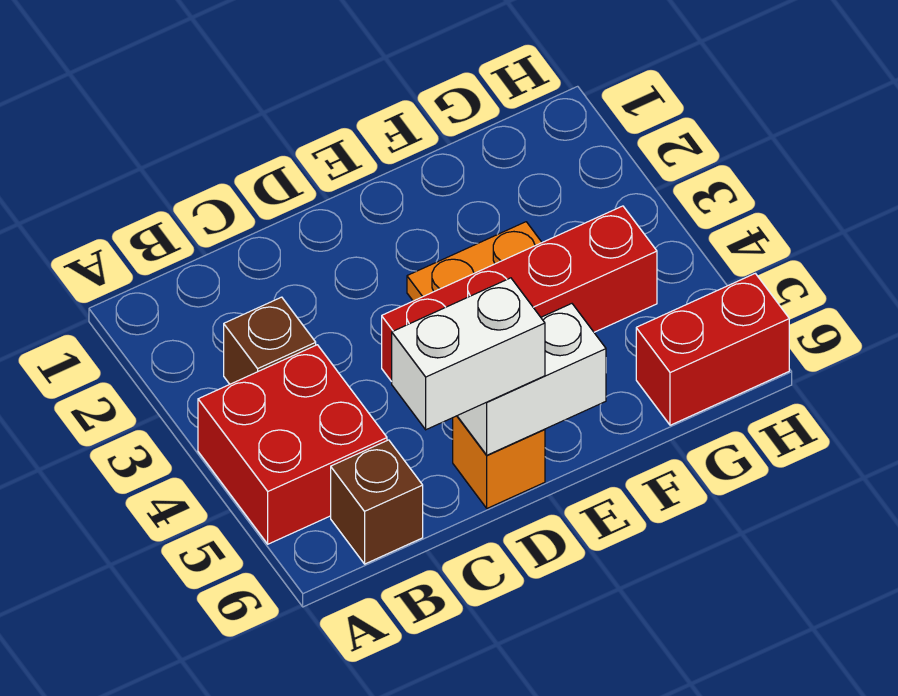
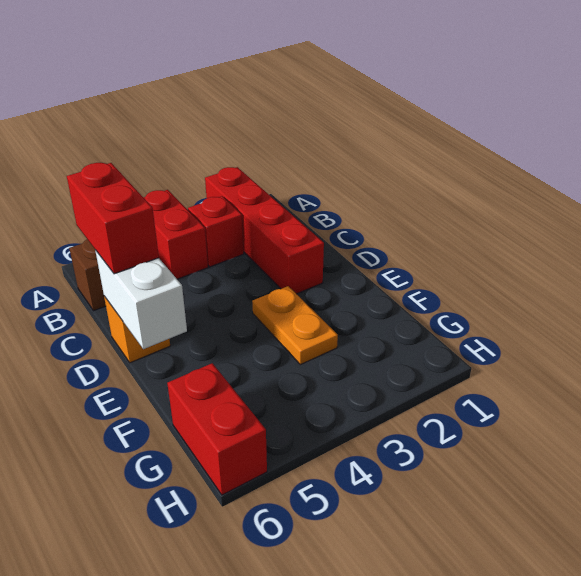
red brick A4:B5 level 1 -> red brick A4:B4 level 1
brown brick B3 level 1 -> red brick B3 level 1
white brick C6:D6 level 3 -> red brick C6:D6 level 3
red brick D4:G4 level 1 -> red brick A2:D2 level 1

